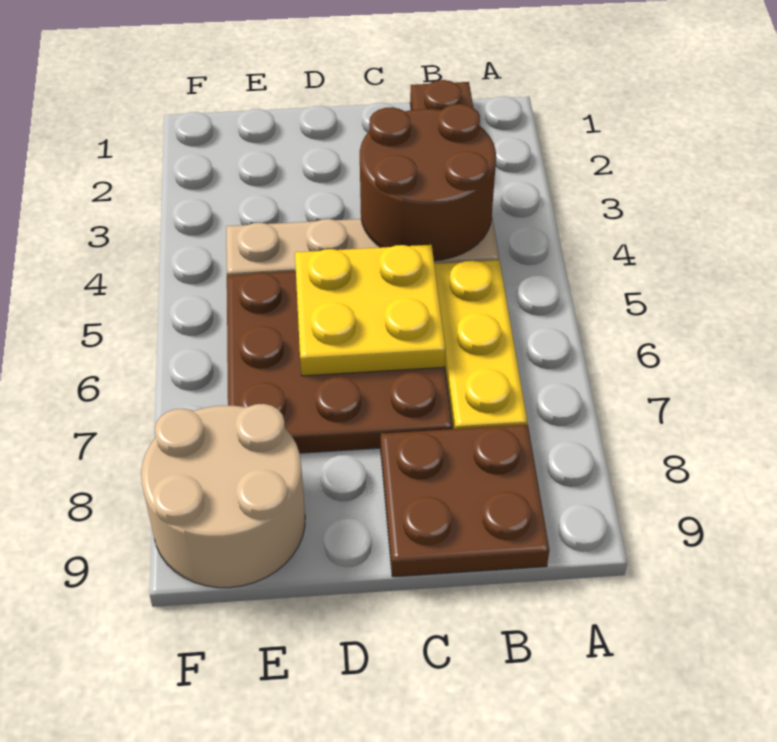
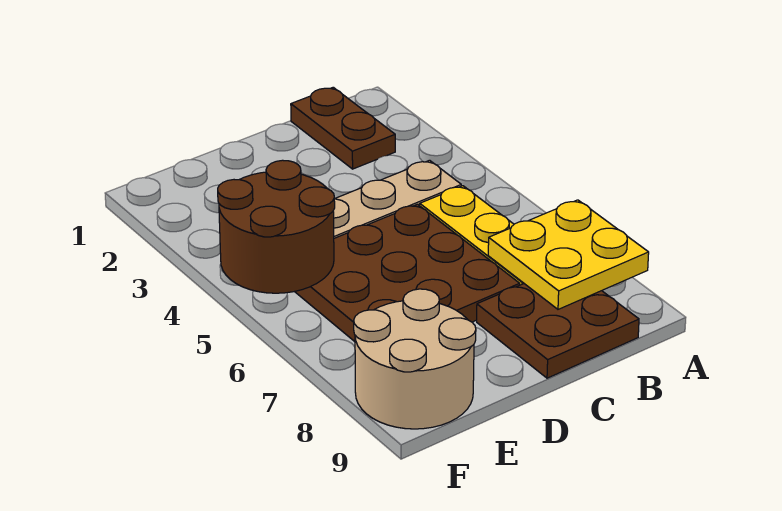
brown round brick B3:C4 level 2 -> brown round brick E4:F5 level 2
yellow plate C5:D6 level 2 -> yellow plate A7:B8 level 2

